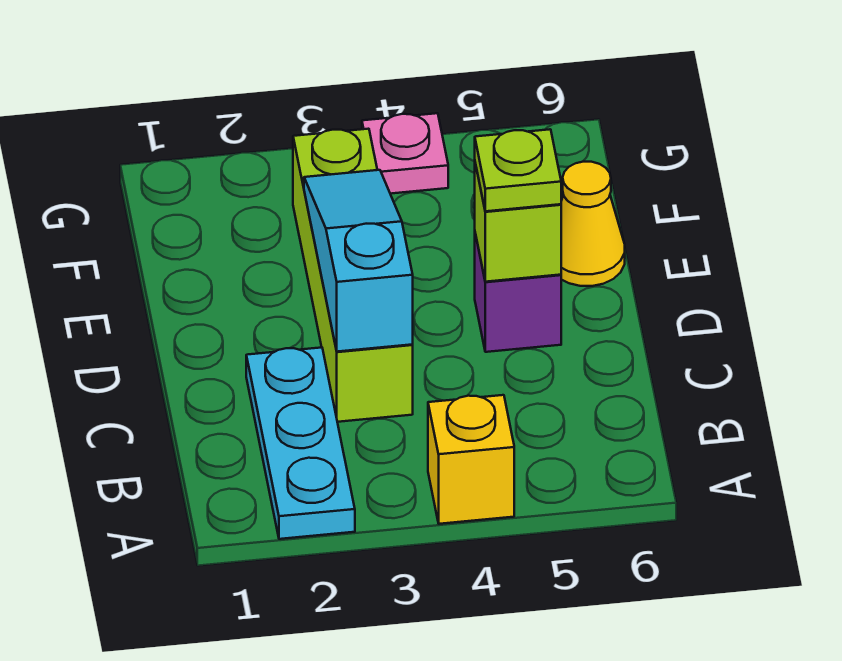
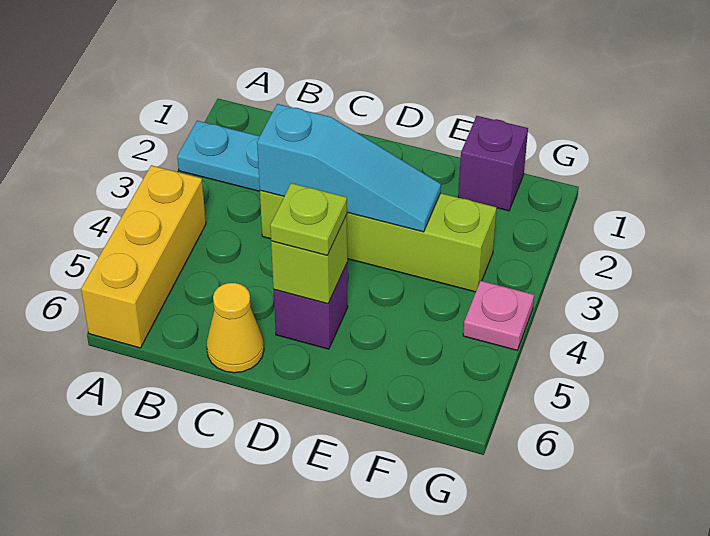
yellow brick A4 level 1 -> yellow brick A4:A6 level 1
yellow cone E6 level 1 -> yellow cone C6 level 1
none -> purple brick F1 level 1

